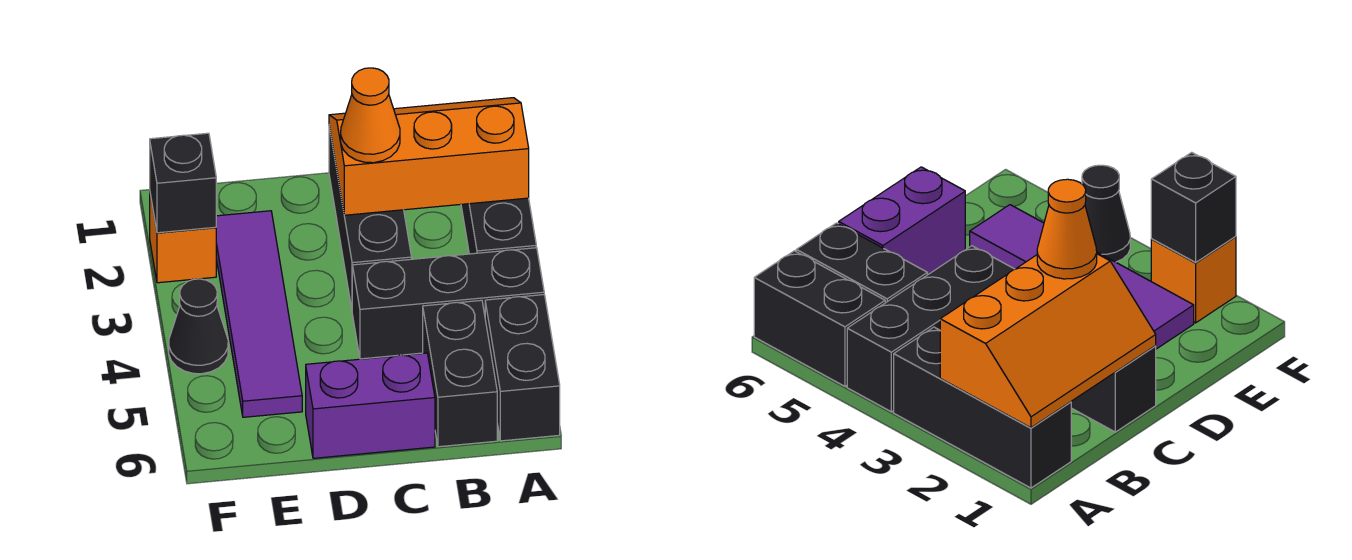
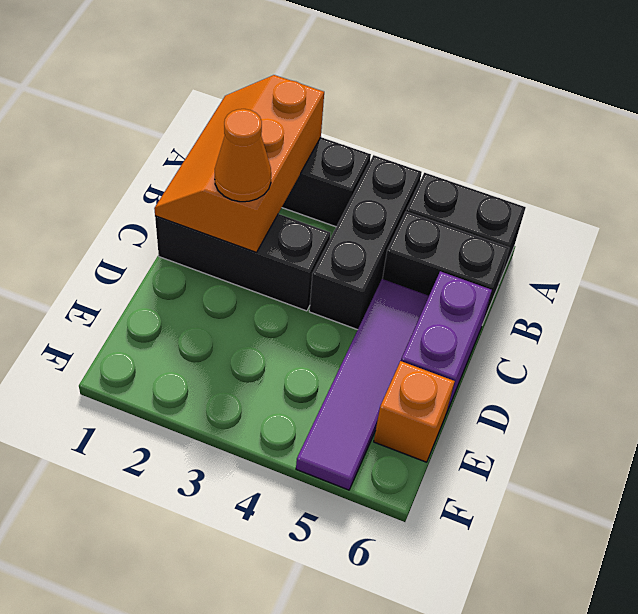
purple tile E2:E5 level 1 -> purple tile C5:F5 level 1
orange brick F2 level 1 -> orange brick E6 level 1
black brick F2 level 2 -> none
black cone F4 level 1 -> none

